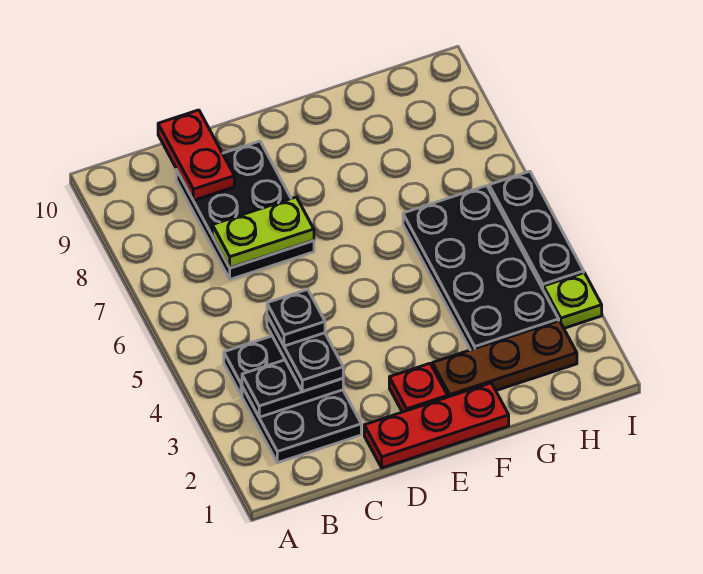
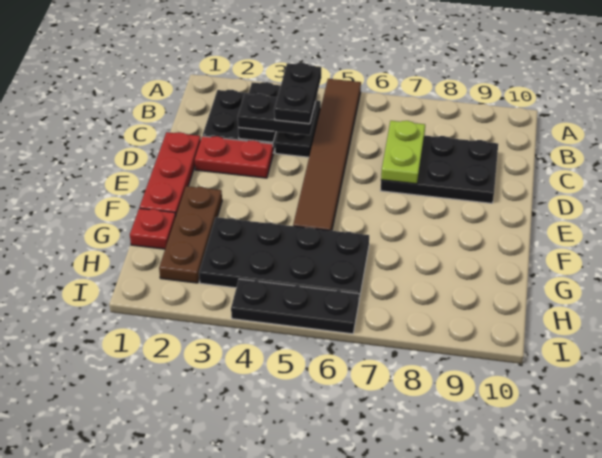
none -> brown tile A5:F5 level 1
black plate C4 level 4 -> black plate B4:C4 level 4
red plate C9:C10 level 2 -> red plate D2:D3 level 1
red plate E2 level 1 -> red plate G1 level 1
lime plate I3 level 1 -> none

